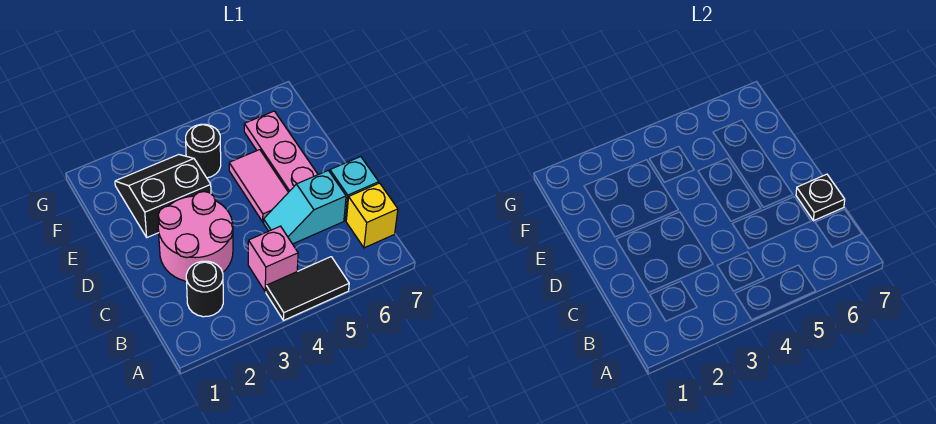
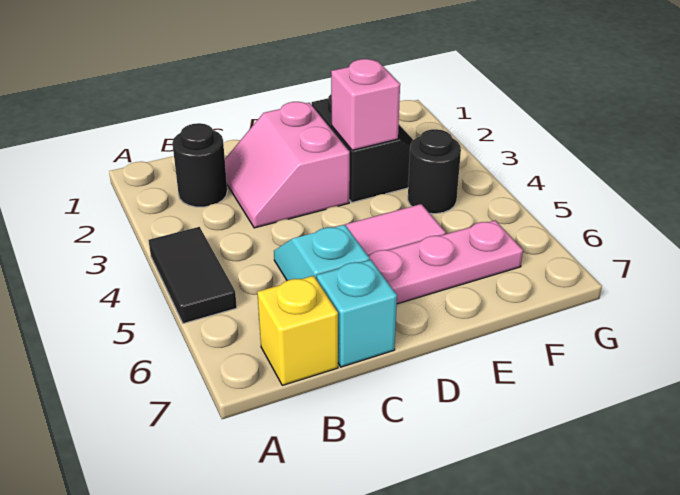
pink brick B4 level 1 -> pink brick E3 level 2
pink round brick C2:D3 level 1 -> pink slope C2:D3 level 1 top D
black plate C7 level 2 -> none

